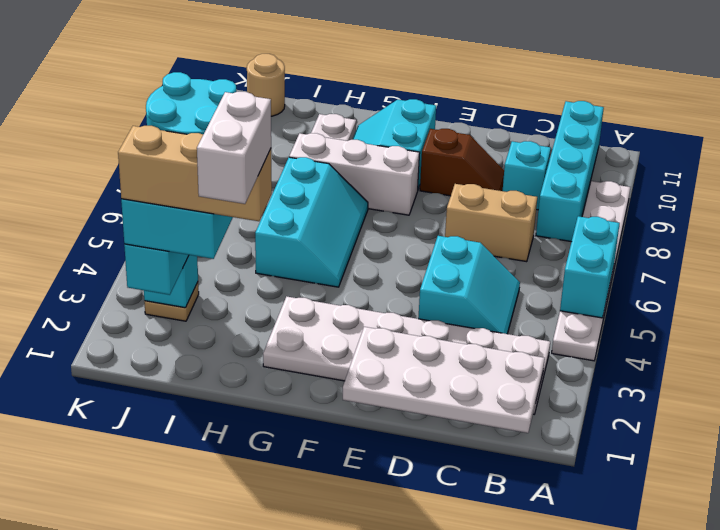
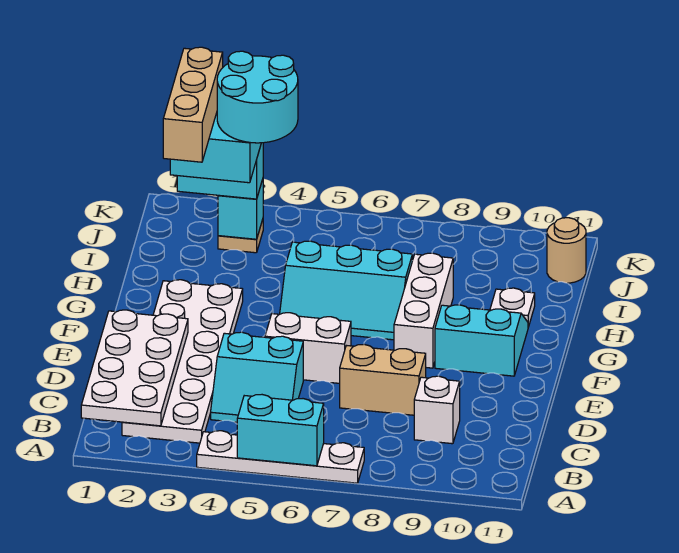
white plate A4:A9 level 1 -> white plate A4:A7 level 1
cyan brick B8:B11 level 1 -> none
tan brick C7:D7 level 1 -> tan brick D7:D8 level 1
cyan brick C9 level 1 -> white brick C9 level 1
brown slope D9:E9 level 1 top E -> none
white brick H1:H2 level 6 -> white brick E5:E6 level 1

